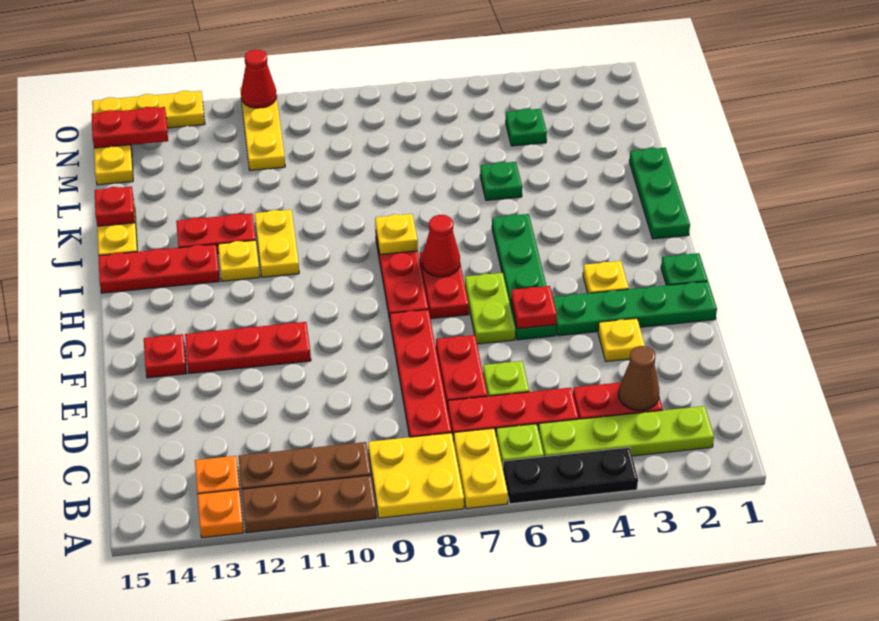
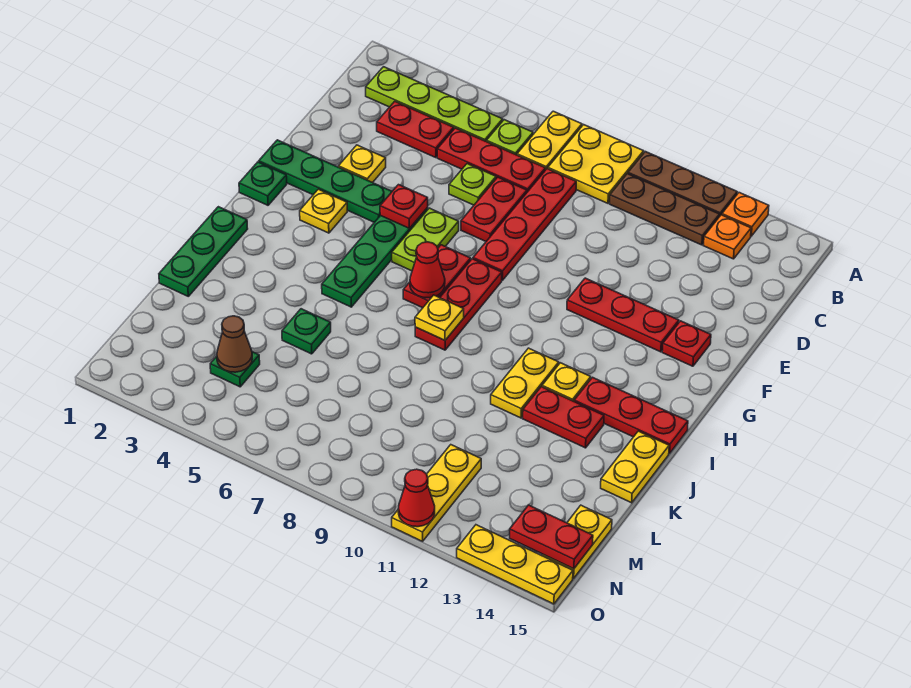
black plate A4:A6 level 1 -> none
brown cone C3 level 2 -> brown cone M4 level 2
red plate K15 level 2 -> none

